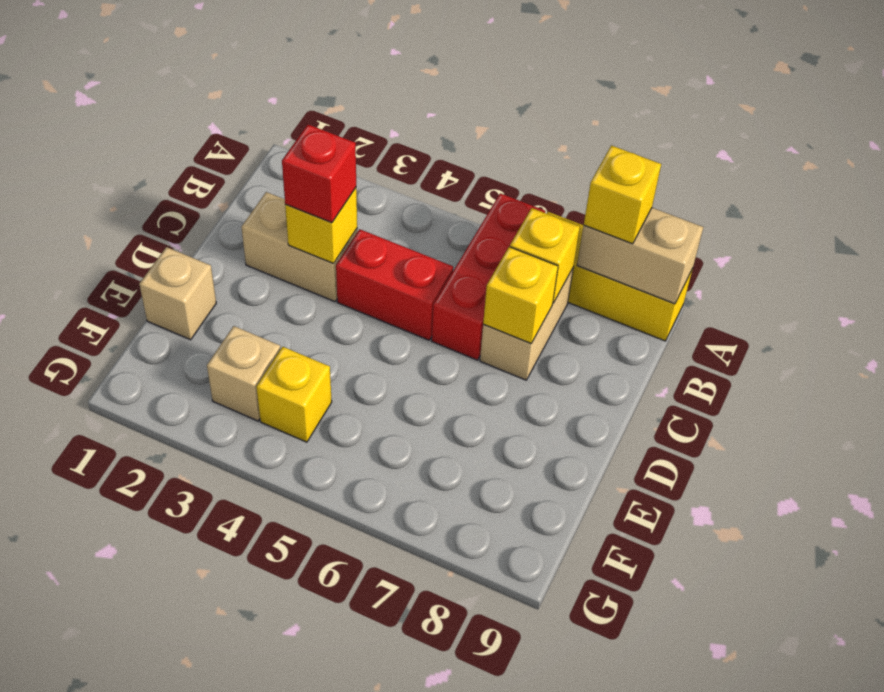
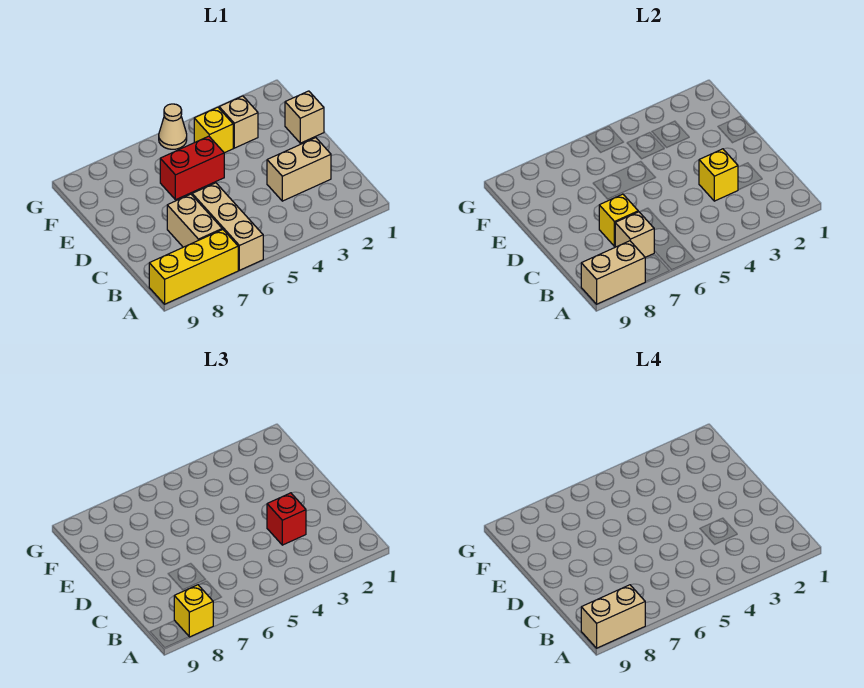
red brick A6:C6 level 1 -> tan brick A6:C6 level 1
none -> tan brick A8:A9 level 4
yellow brick B7 level 2 -> tan brick B7 level 2
red brick C4:C5 level 1 -> red brick E5:E6 level 1
none -> tan cone G5 level 1

